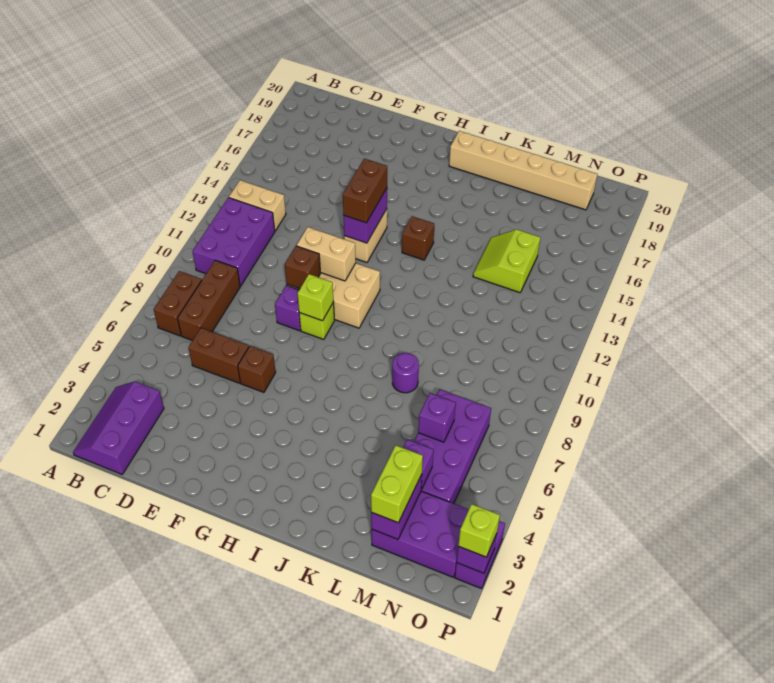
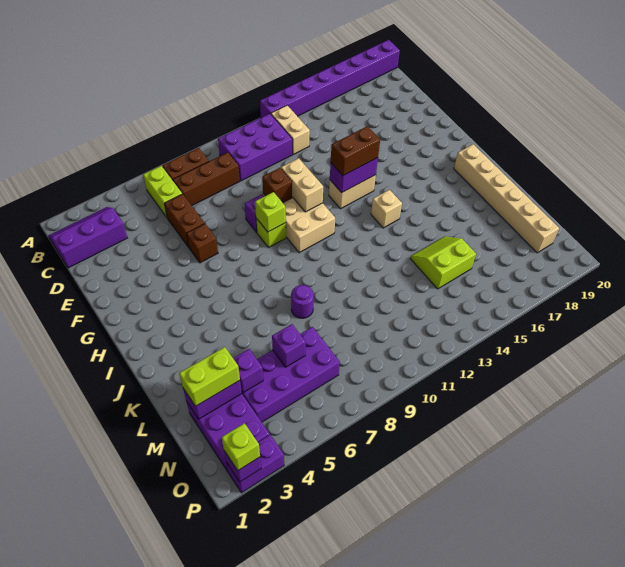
none -> purple brick A13:A20 level 1
none -> lime brick B6:C6 level 1
brown brick I14 level 1 -> tan brick I14 level 1

